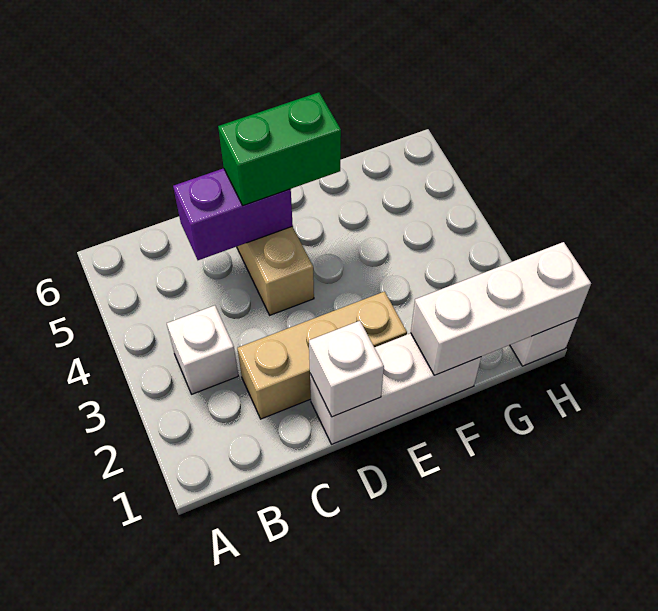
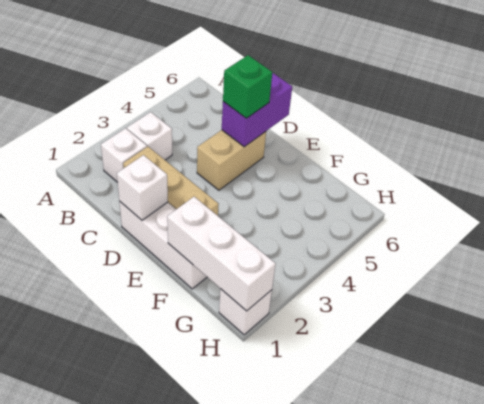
none -> white brick B2 level 1
purple brick C5:D5 level 2 -> purple brick D5:D6 level 2
green brick D5:E5 level 3 -> green brick D5 level 3

